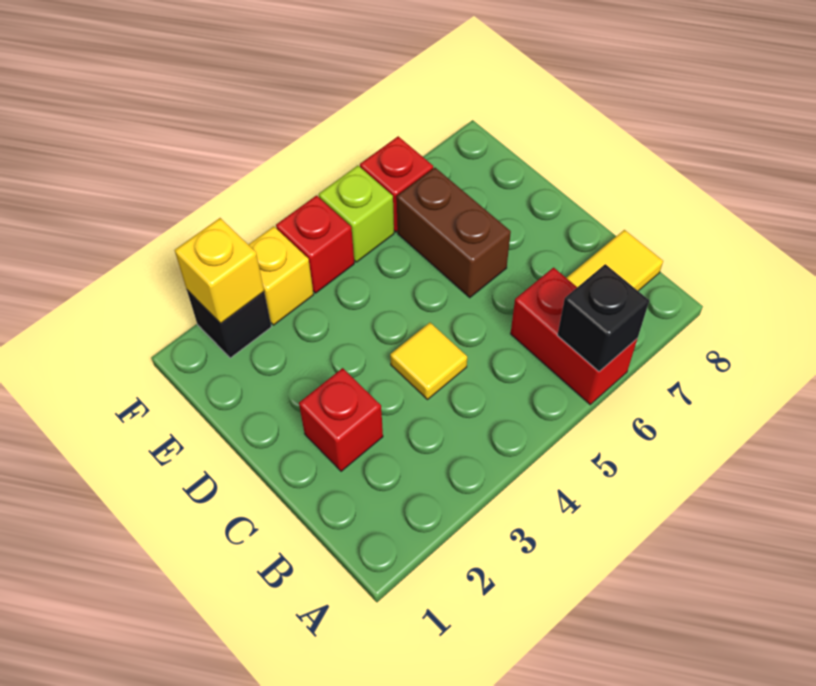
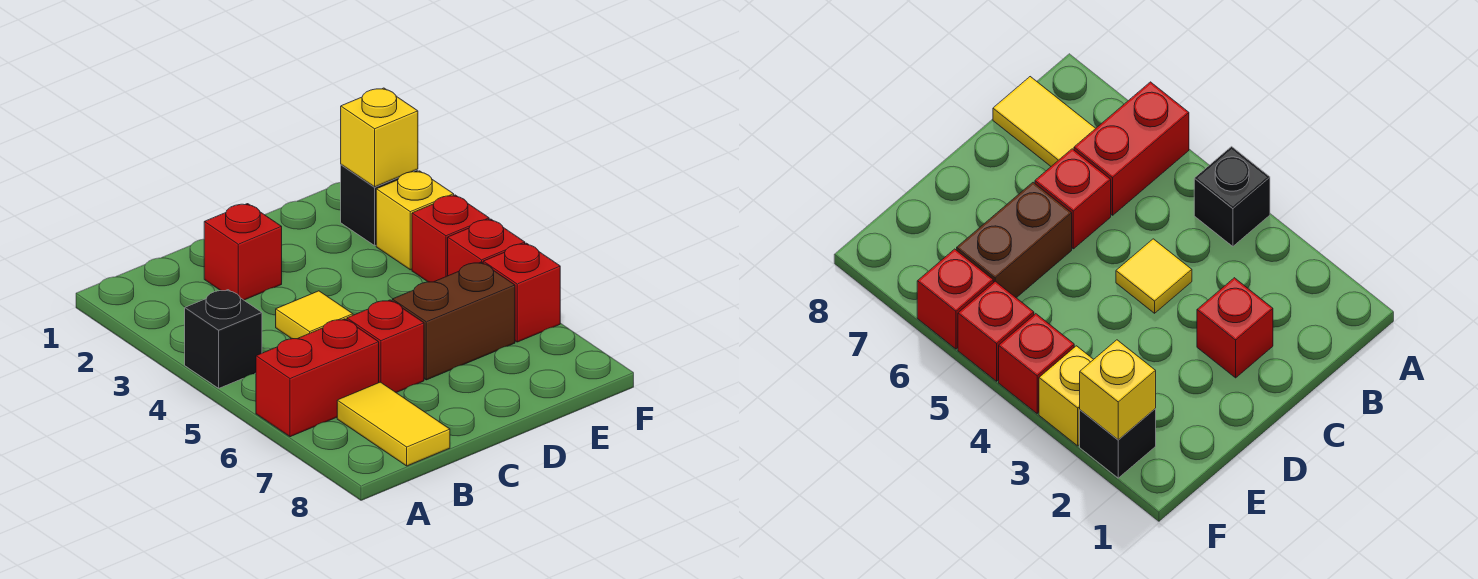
black brick A6 level 2 -> black brick A4 level 1
none -> red brick C6 level 1
lime brick F5 level 1 -> red brick F5 level 1

